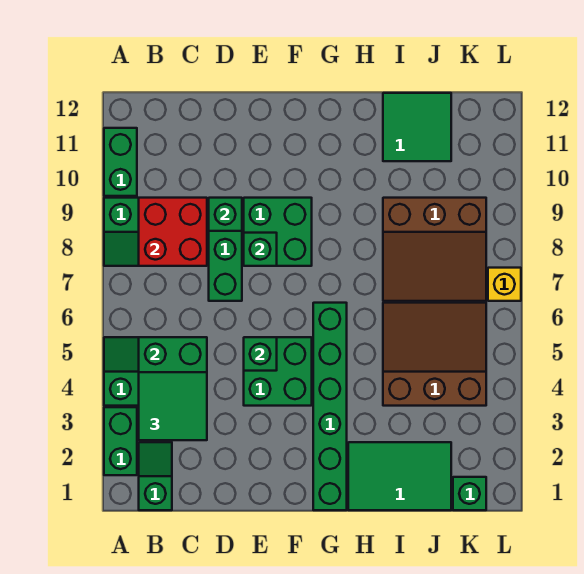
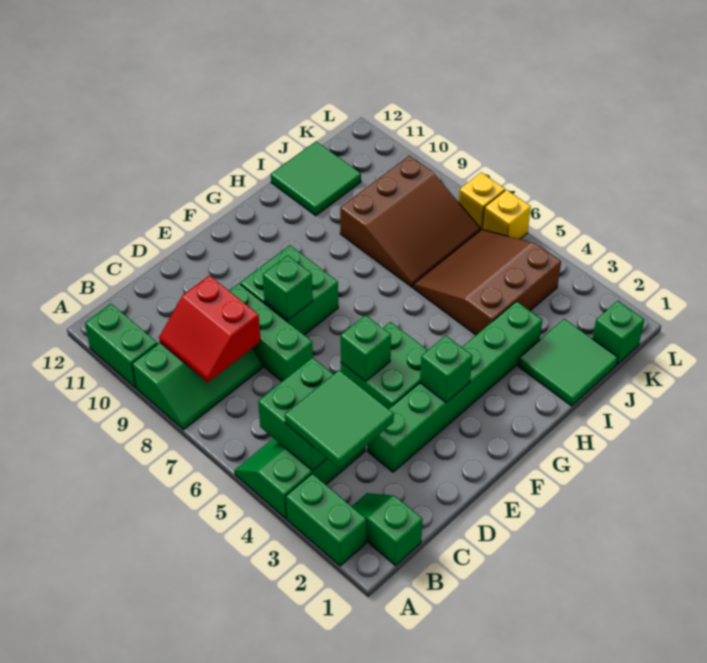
red brick B8:C9 level 2 -> red slope B8:C9 level 2 top C
green brick D9 level 2 -> green brick F3 level 2
green brick G1:G6 level 1 -> green brick D3:I3 level 1
green tile H1:J2 level 1 -> green tile I1:J2 level 1
none -> yellow brick L6 level 1

